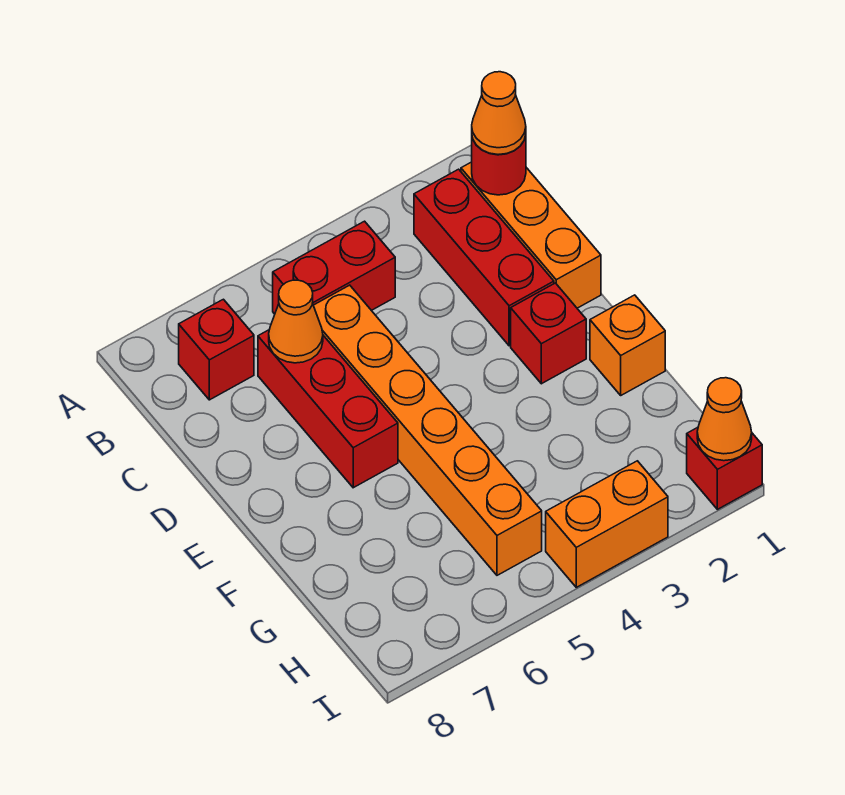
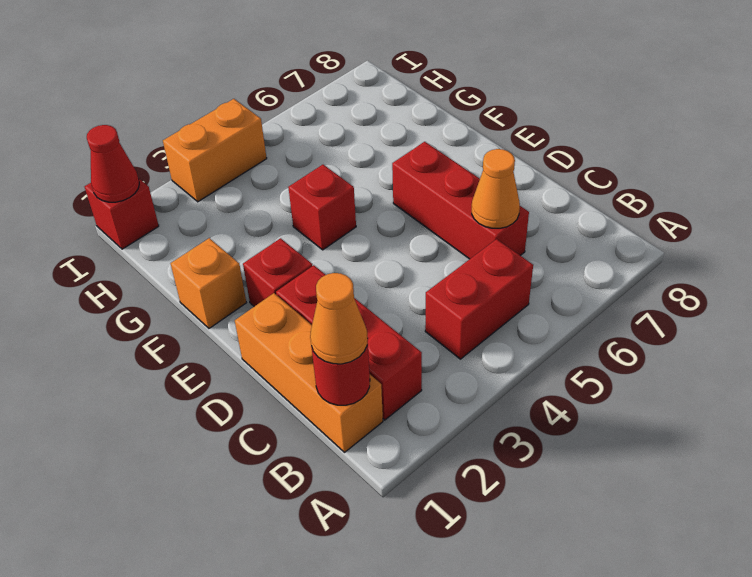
red brick B7 level 1 -> red brick F4 level 1
orange brick C5:H5 level 1 -> none
orange cone I1 level 2 -> red cone I1 level 2

